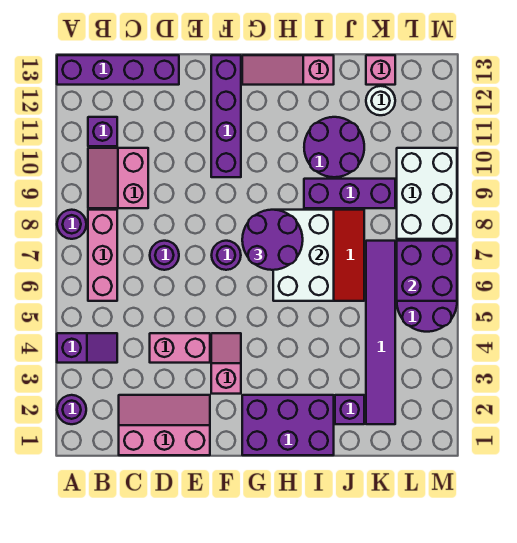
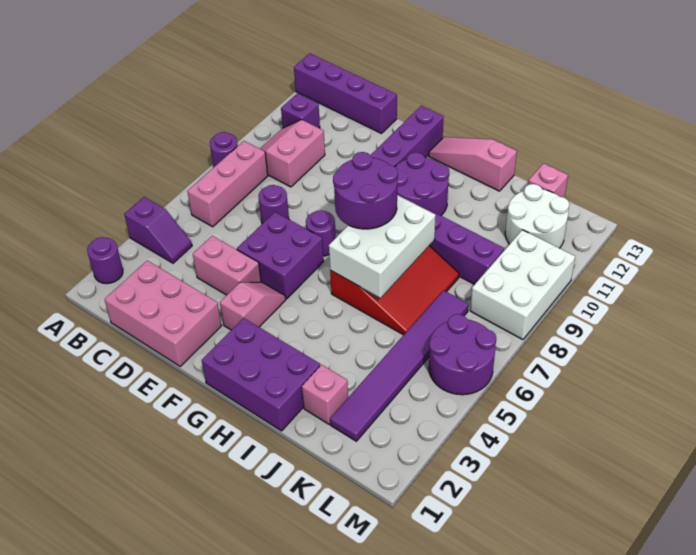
pink slope C1:E2 level 1 top 1 -> pink brick C1:E2 level 1
purple round brick I10:J11 level 1 -> purple round brick G10:H11 level 1
purple brick J2 level 1 -> pink brick J2 level 1
white round brick K12 level 1 -> white round brick K11:L12 level 1
purple brick L6:M7 level 2 -> purple brick E5:F6 level 1

